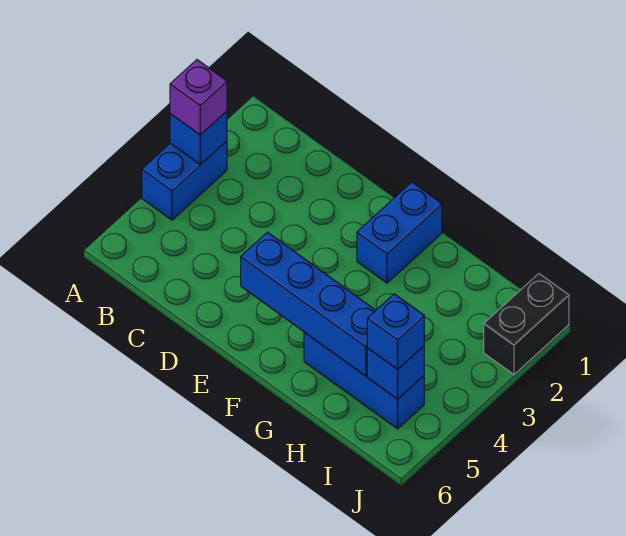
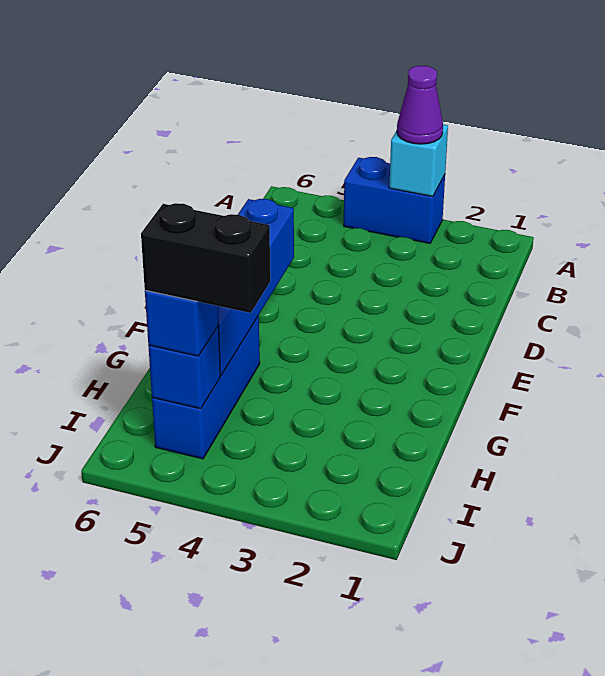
blue brick A3 level 2 -> cyan brick A3 level 2
purple brick A3 level 3 -> purple cone A3 level 3
blue brick F1:F2 level 1 -> none
black brick J1:J2 level 1 -> black brick I4:I5 level 4

